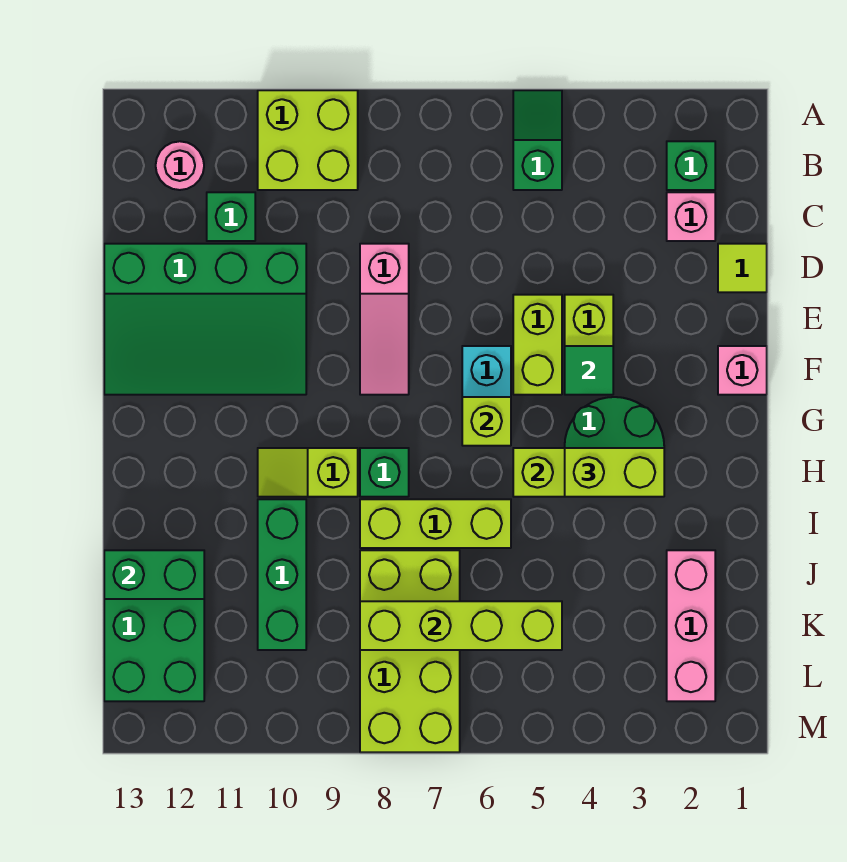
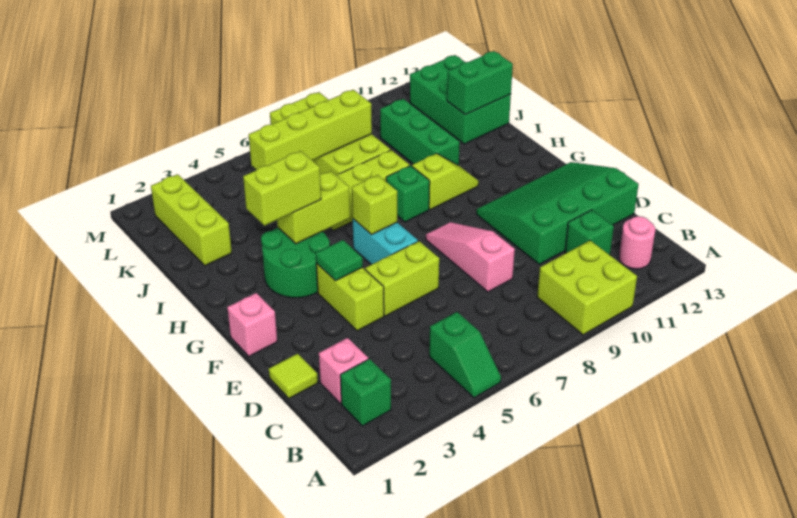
lime brick E5:F5 level 1 -> lime brick E5:E6 level 1
pink brick J2:L2 level 1 -> lime brick J2:L2 level 1

